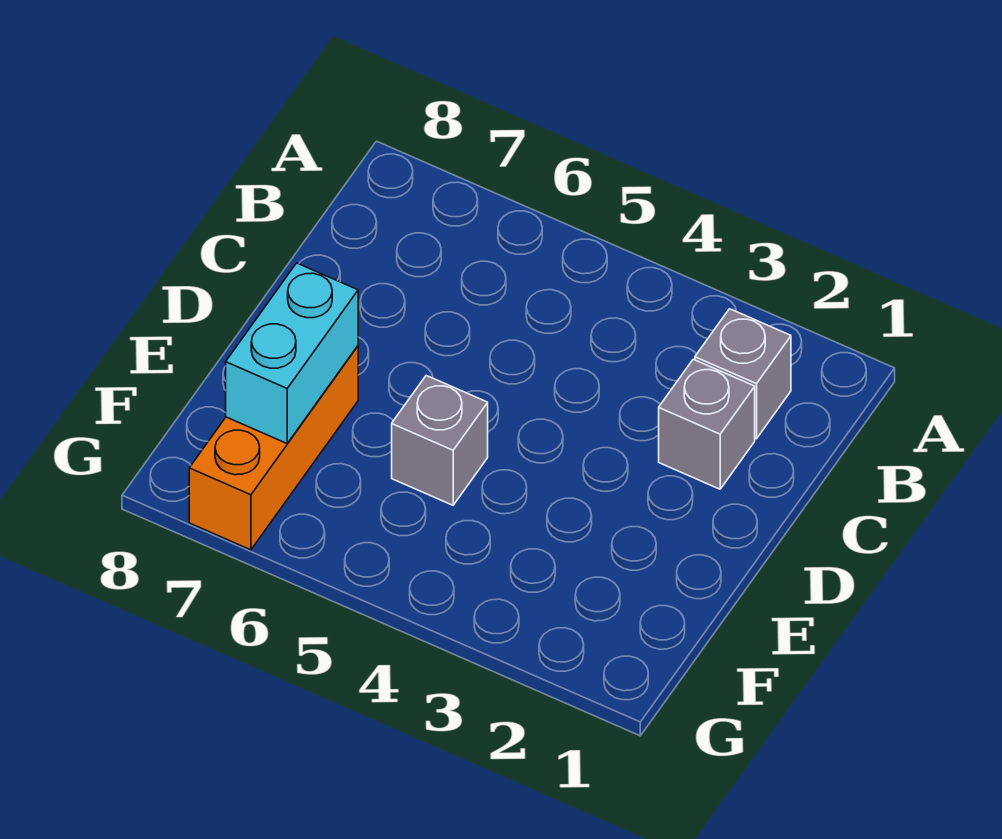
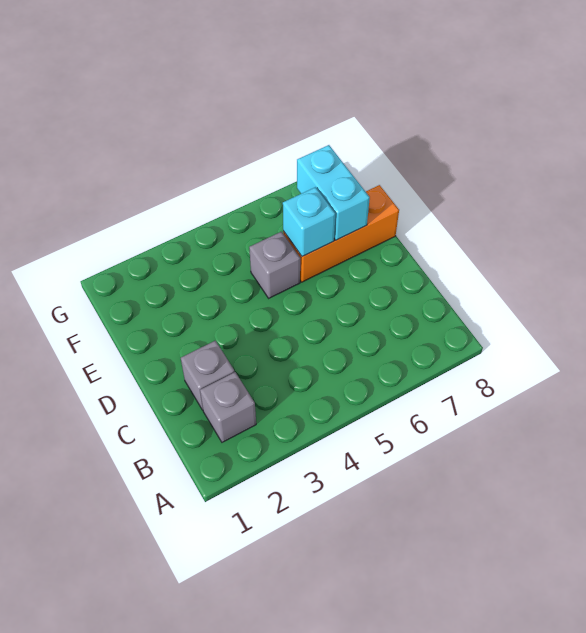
none -> cyan brick E6 level 2
orange brick E7:G7 level 1 -> orange brick E6:E8 level 1

